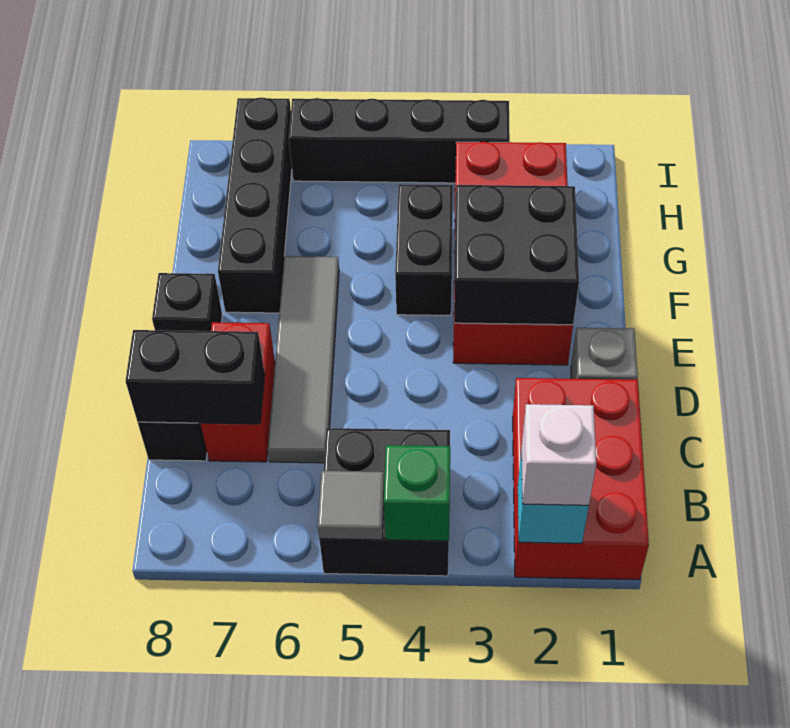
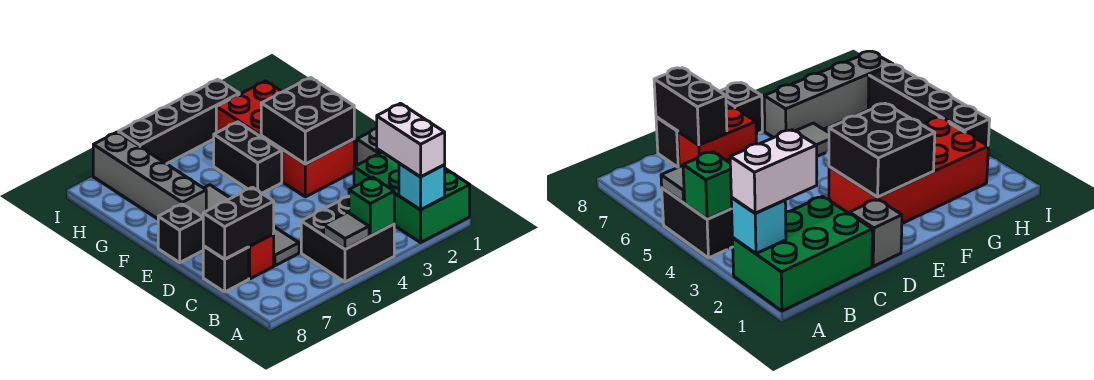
red brick A1:C2 level 1 -> green brick A1:C2 level 1
white brick A2 level 3 -> white brick A2:B2 level 3
black brick F7:I7 level 1 -> grey brick F7:I7 level 1

